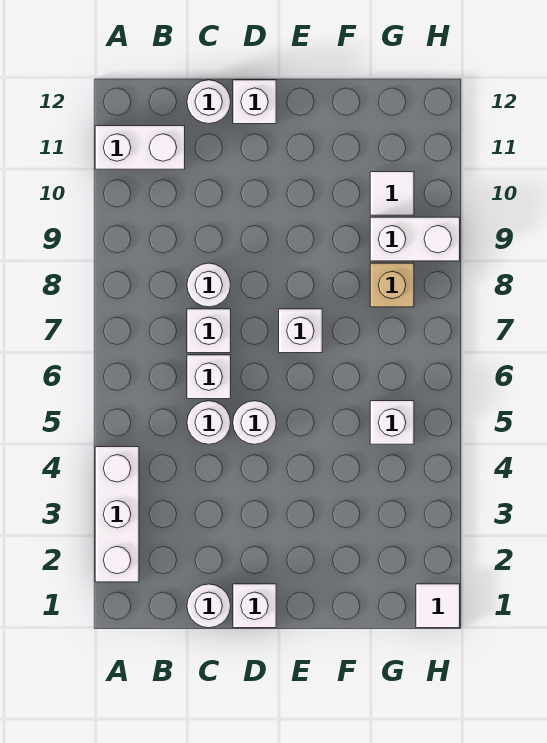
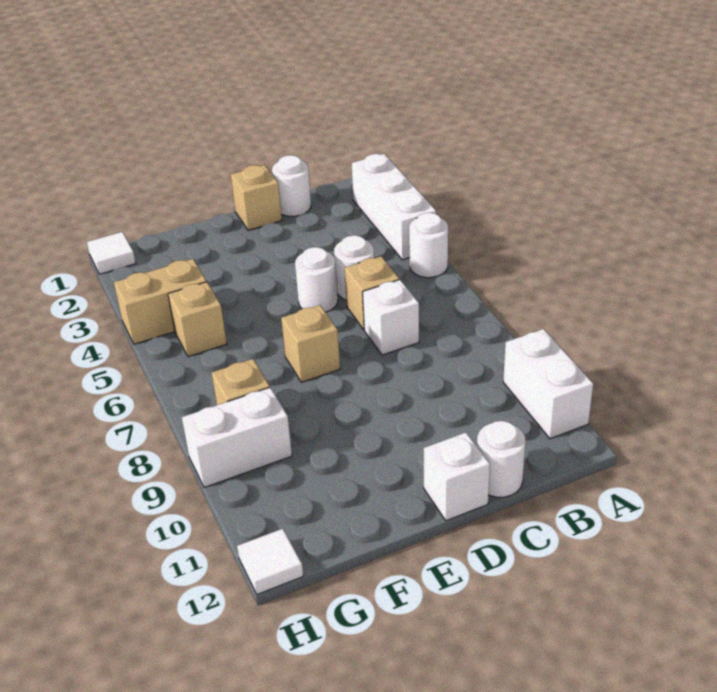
white brick A11:B11 level 1 -> white brick A10:A11 level 1
white brick C6 level 1 -> tan brick C6 level 1
white round brick C8 level 1 -> white round brick A5 level 1
white brick D1 level 1 -> tan brick D1 level 1
white brick E7 level 1 -> tan brick E7 level 1
none -> tan brick G4:H4 level 1
white brick G5 level 1 -> tan brick G5 level 1
white tile G10 level 1 -> white tile H12 level 1

